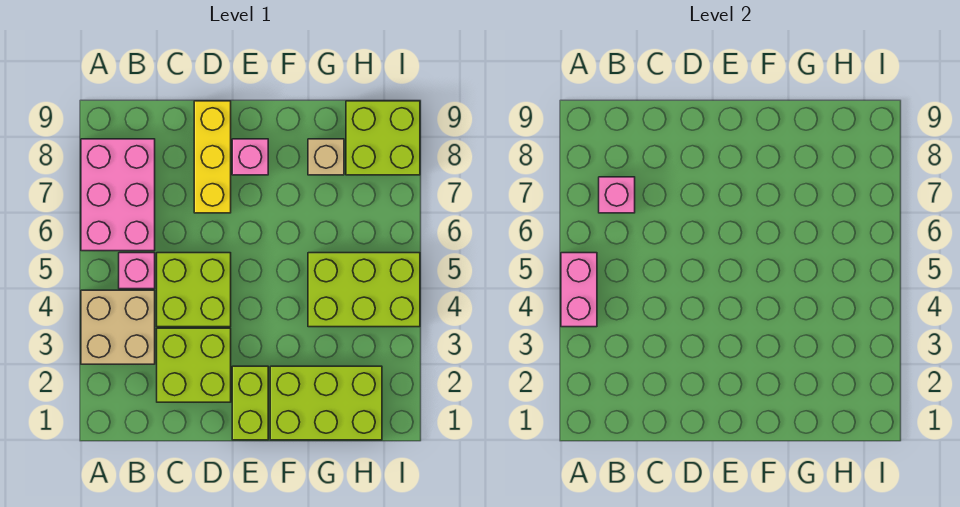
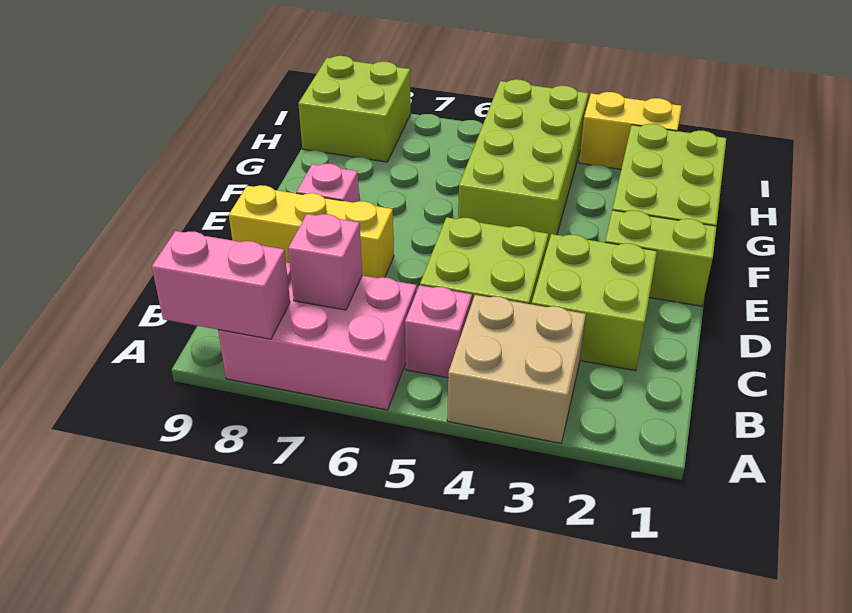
pink brick A4:A5 level 2 -> pink brick A8:A9 level 2
lime brick G4:I5 level 1 -> lime brick F4:I5 level 1
tan brick G8 level 1 -> none
none -> yellow brick I2:I3 level 1

